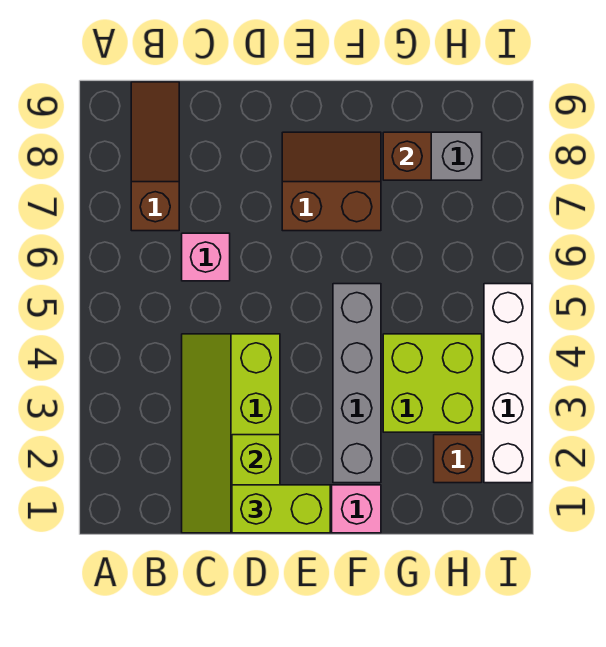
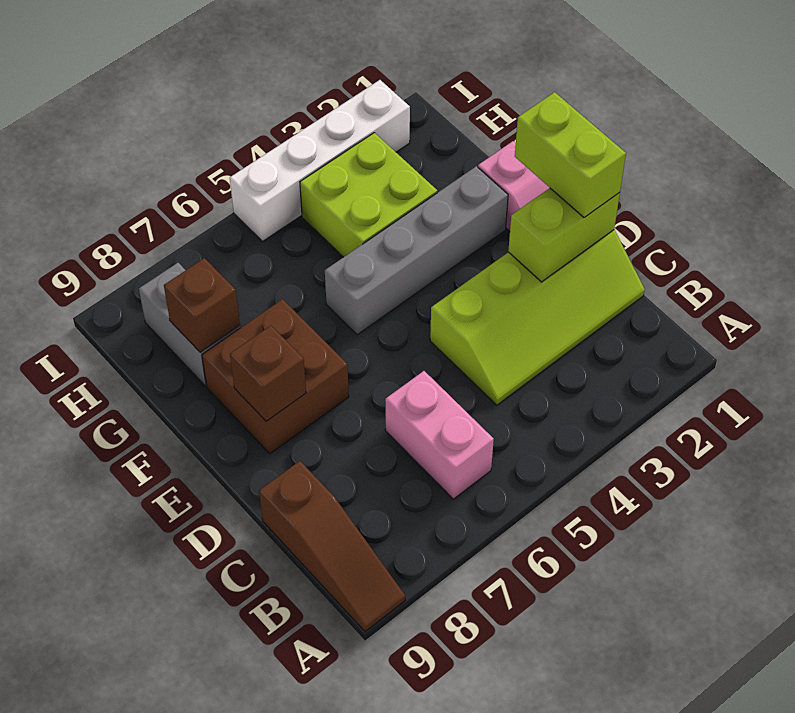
brown slope B7:B9 level 1 top 7 -> brown slope A9:C9 level 1 top C
pink brick C6 level 1 -> pink brick B6:C6 level 1
brown slope E7:F8 level 1 top 7 -> brown brick E7:F8 level 1
brown brick H2 level 1 -> brown brick E8 level 2

